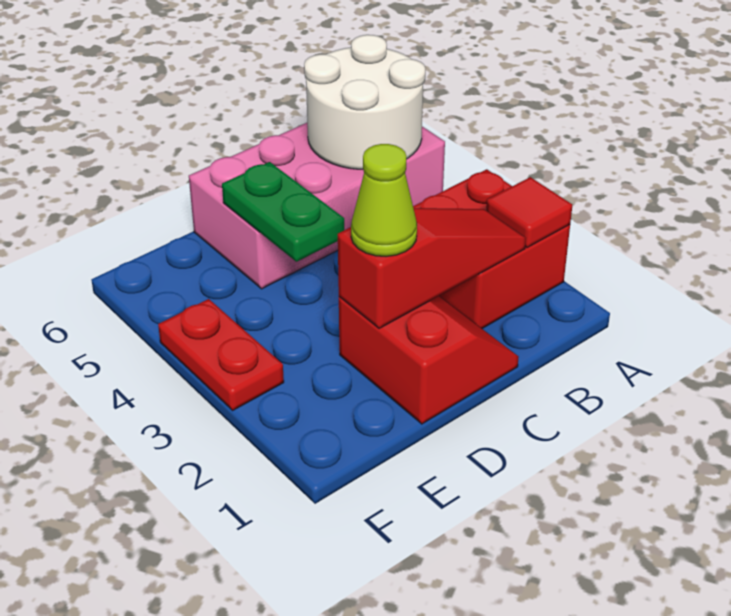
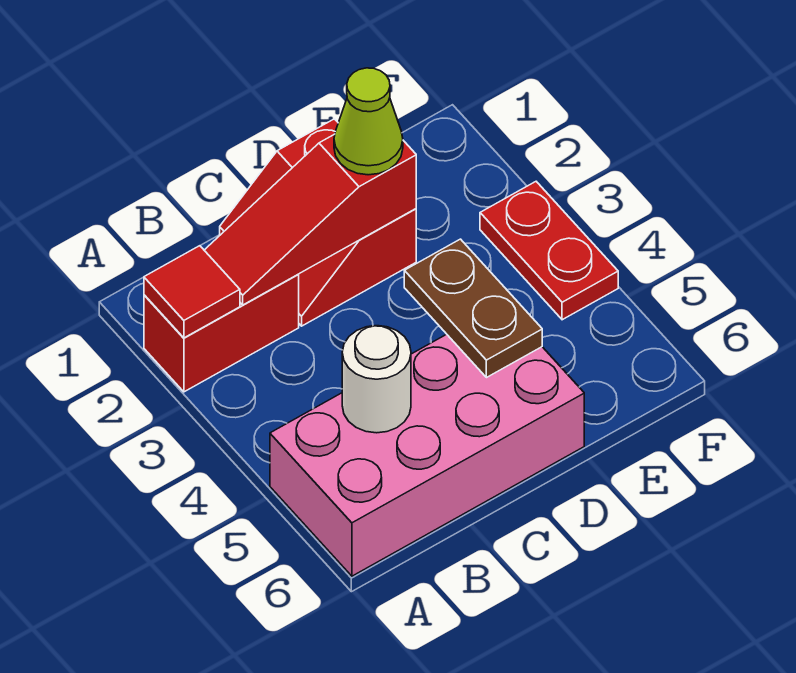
red brick A2:B3 level 1 -> red brick A2:B2 level 1
white round brick A5:B6 level 2 -> white round brick B5 level 2
green plate D4:D5 level 2 -> brown plate D4:D5 level 2

